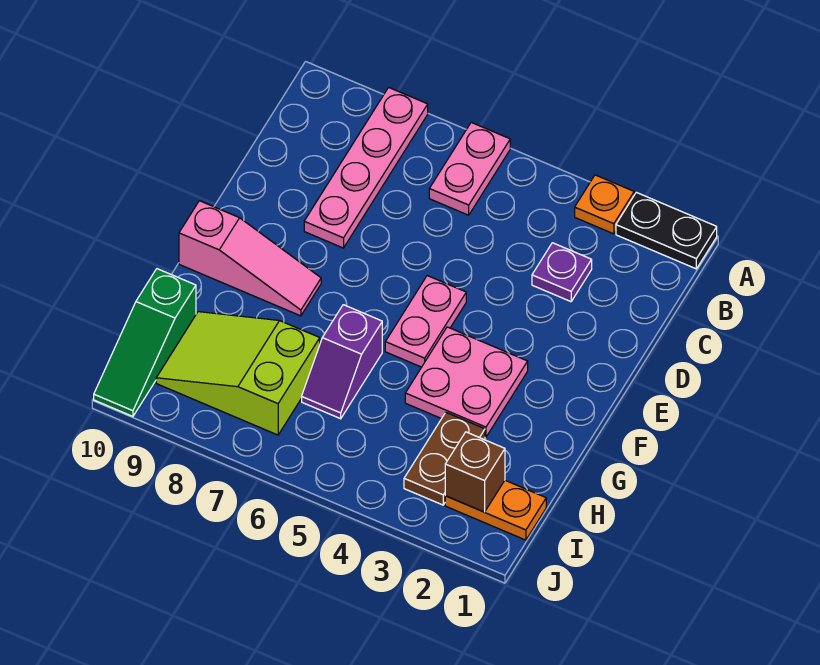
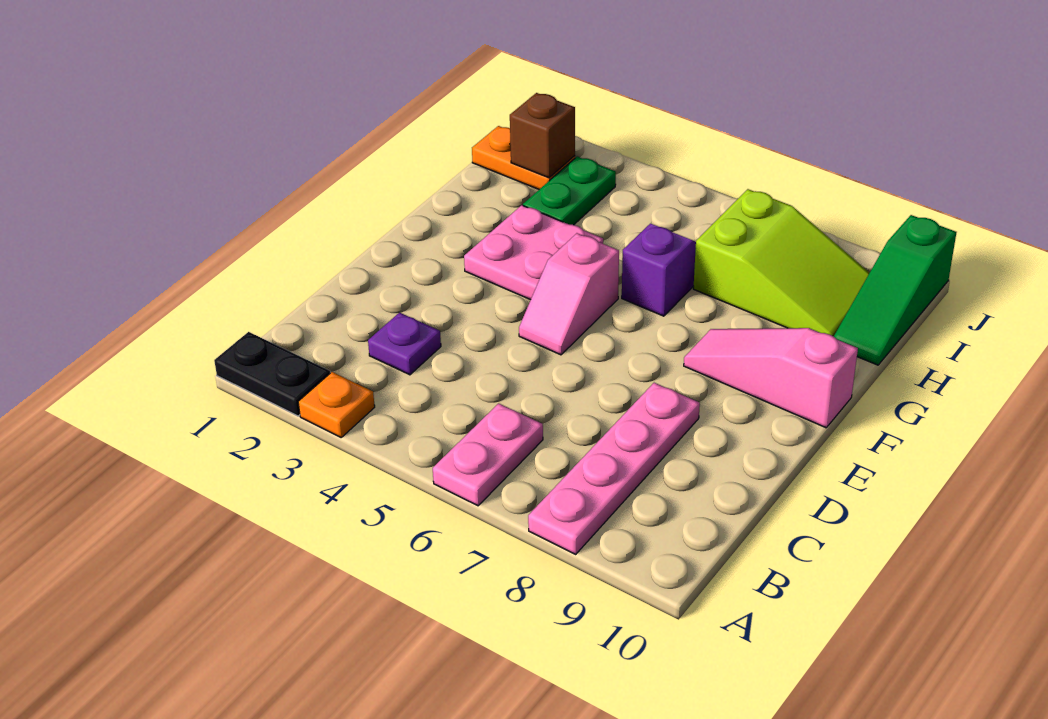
pink plate E5:F5 level 1 -> pink slope E5:F5 level 1 top F
brown plate H3:I3 level 1 -> green plate H3:I3 level 1
green slope H10:J10 level 1 top H -> green slope H10:J10 level 1 top J

